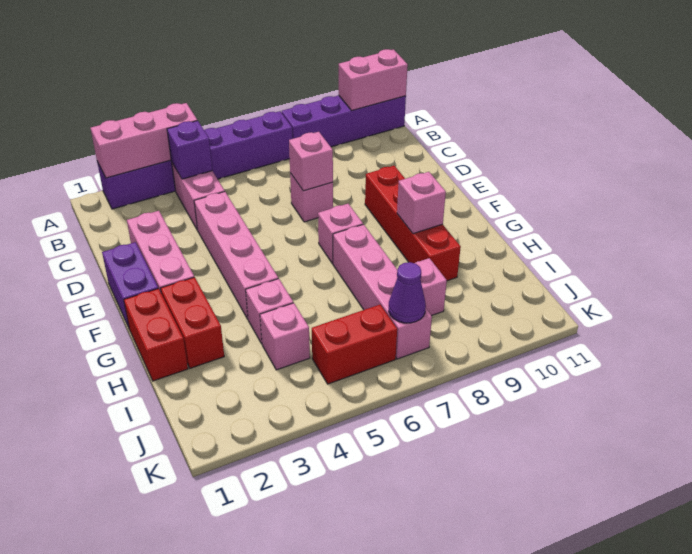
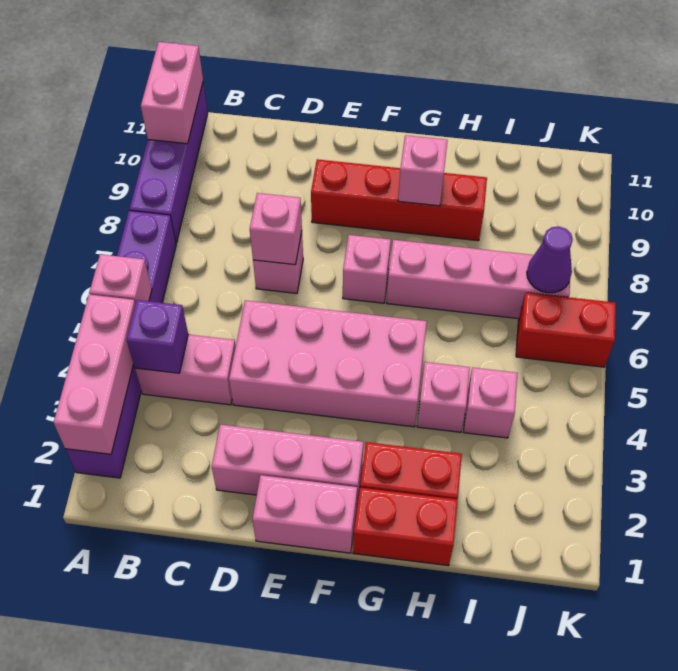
pink brick D4:G4 level 1 -> pink brick D4:G5 level 1
purple brick E1:F1 level 1 -> pink brick E1:F1 level 1
pink brick I8 level 1 -> pink brick A5 level 2
red brick J5:J6 level 1 -> red brick J6:K6 level 1

